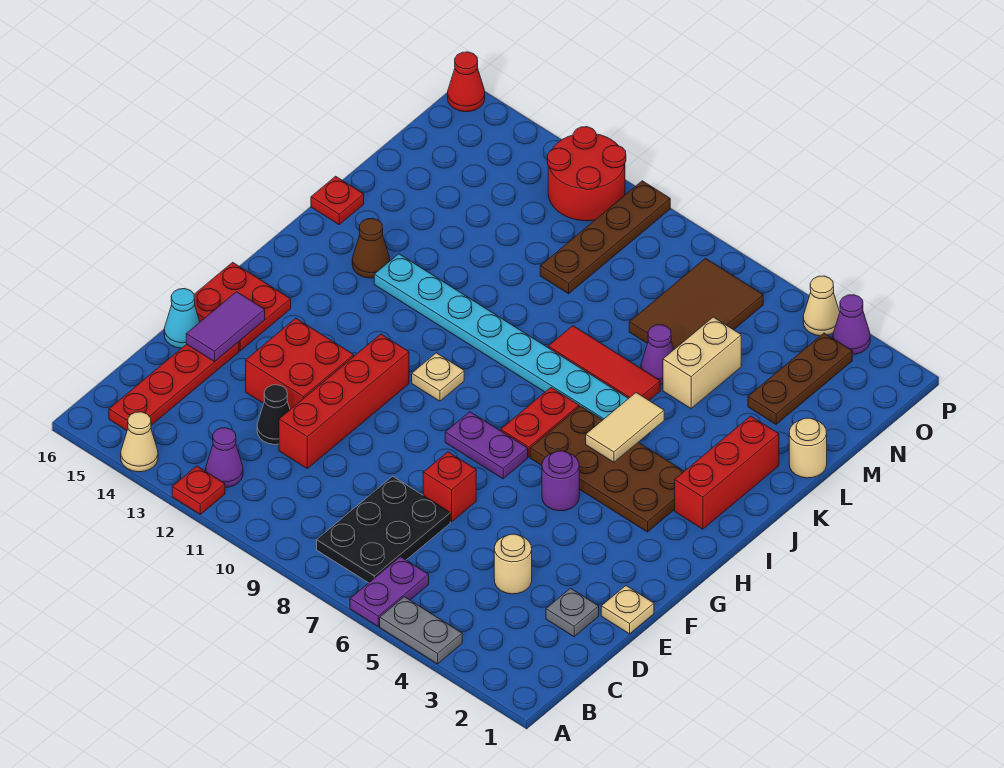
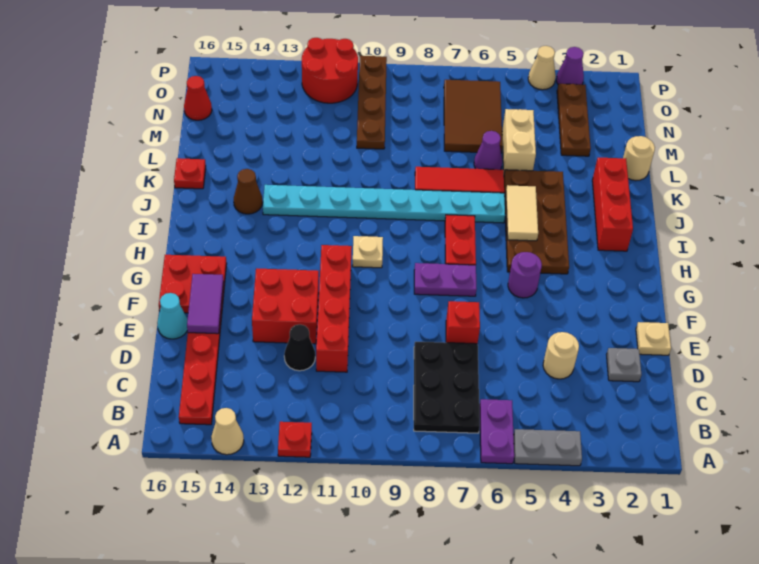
purple cone B12 level 1 -> none
brown plate H3:I6 level 1 -> brown plate H4:K5 level 1
red cone P16 level 1 -> red cone N16 level 1

